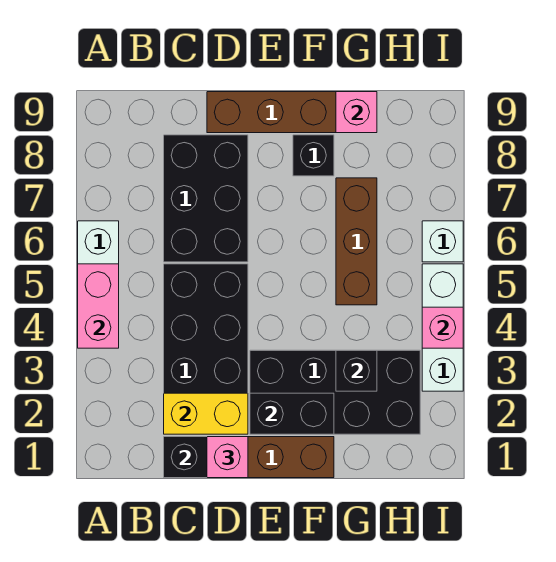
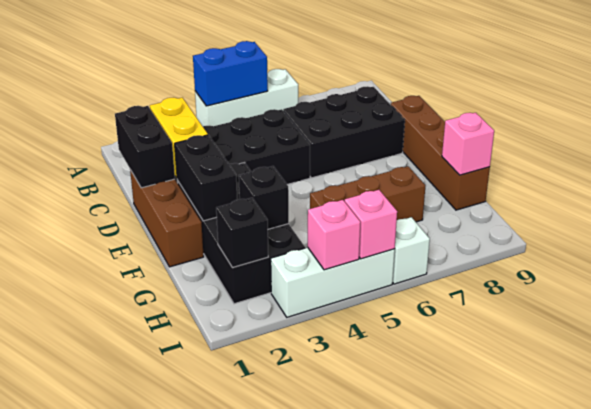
pink brick A4:A5 level 2 -> blue brick A4:A5 level 2
pink brick D1 level 3 -> pink brick I5 level 2
black brick F8 level 1 -> black brick H2 level 2

